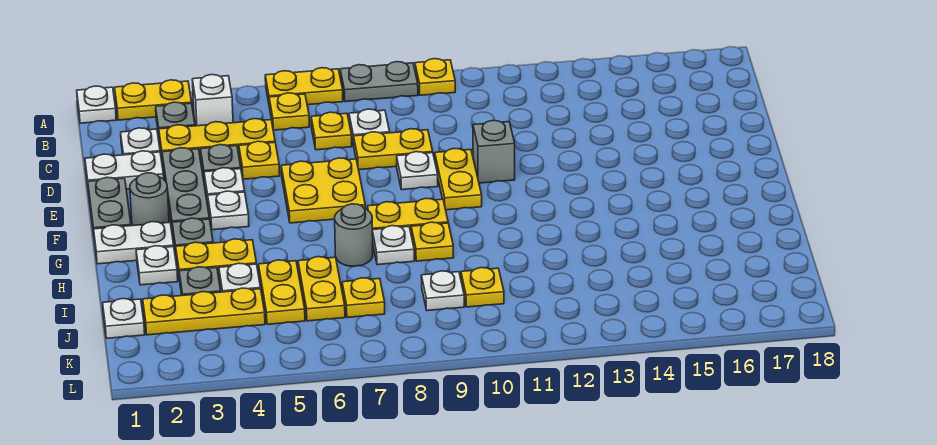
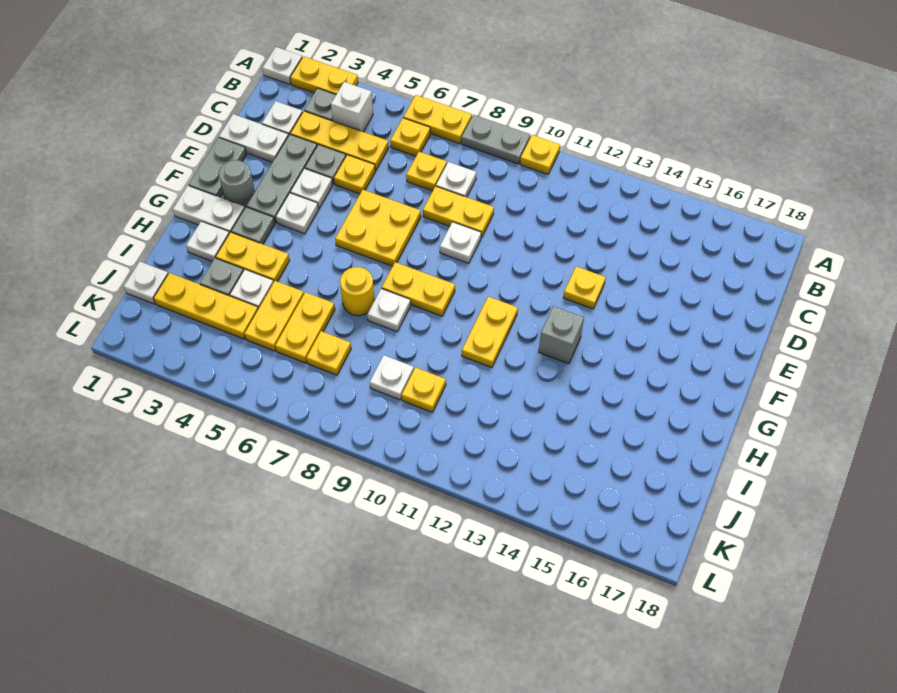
yellow plate E10:F10 level 1 -> yellow plate G11:H11 level 1
grey brick E11 level 1 -> grey brick G13 level 1
grey round brick H7 level 1 -> yellow round brick H7 level 1
yellow plate H9 level 1 -> yellow plate E13 level 1

